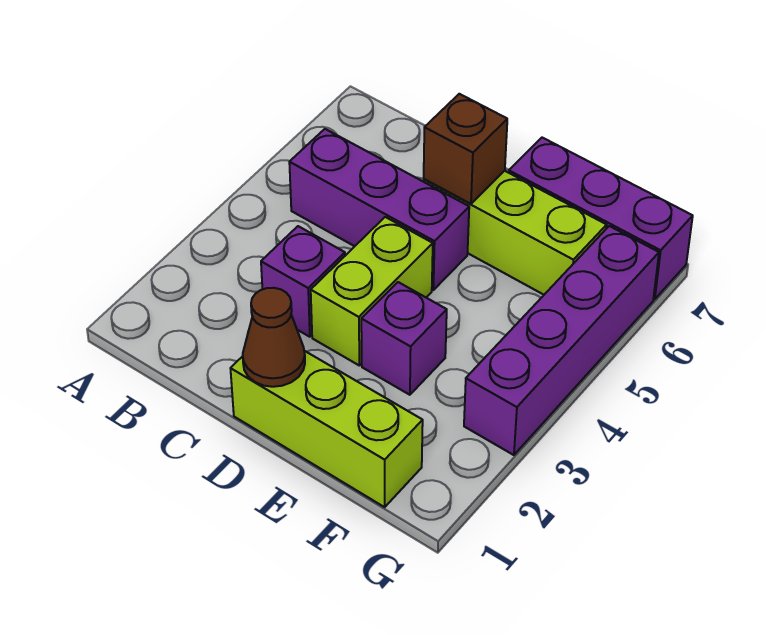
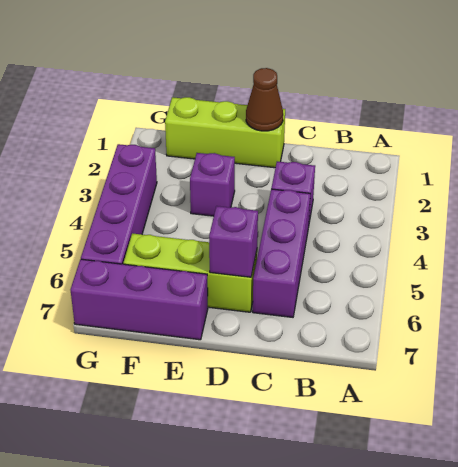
purple brick B5:D5 level 1 -> purple brick C4:C6 level 1
lime brick D3:D4 level 1 -> none
brown brick D6 level 2 -> purple brick D6 level 2

